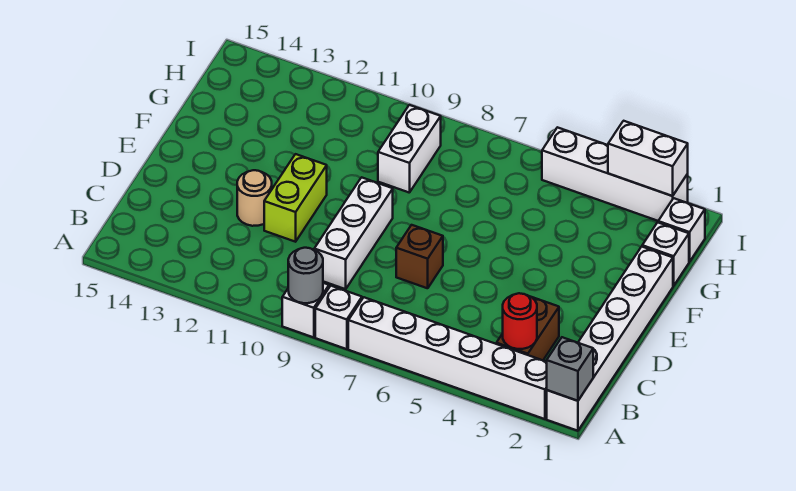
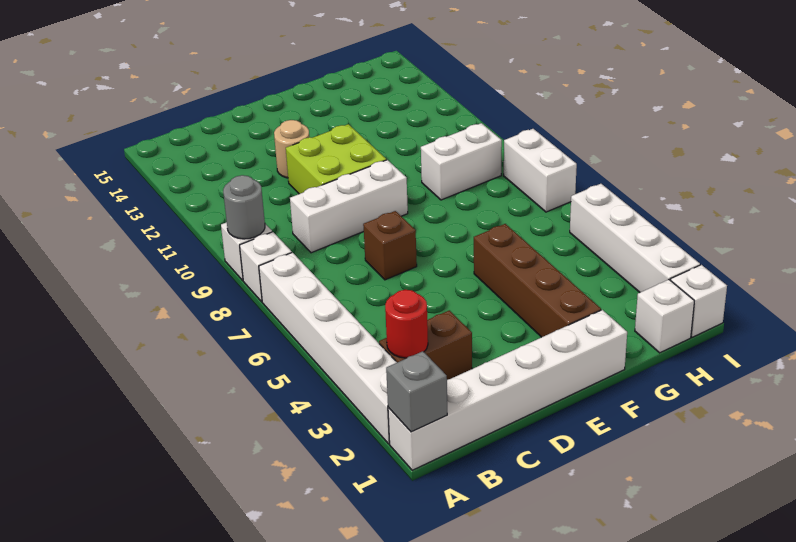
lime brick D11:E11 level 1 -> lime brick D10:E11 level 1
none -> brown brick F2:F5 level 1
white brick G1 level 1 -> white brick I1 level 1
white brick I2:I3 level 2 -> white brick I7:I8 level 1

